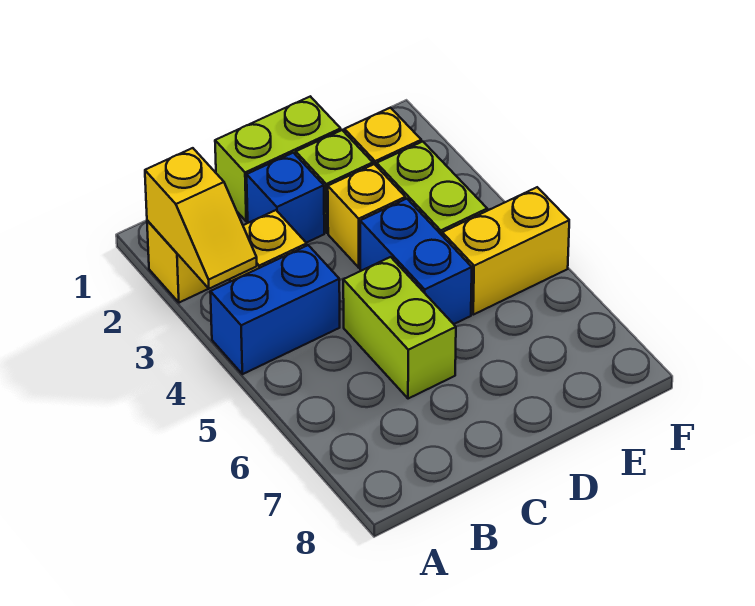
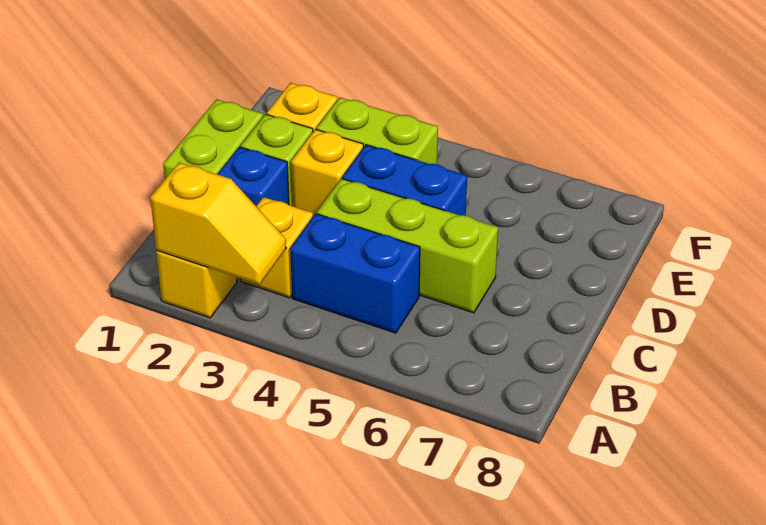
blue brick A4:B4 level 1 -> blue brick B4:B5 level 1
lime brick C5:C6 level 1 -> lime brick C4:C6 level 1
yellow brick E5:F5 level 1 -> none

